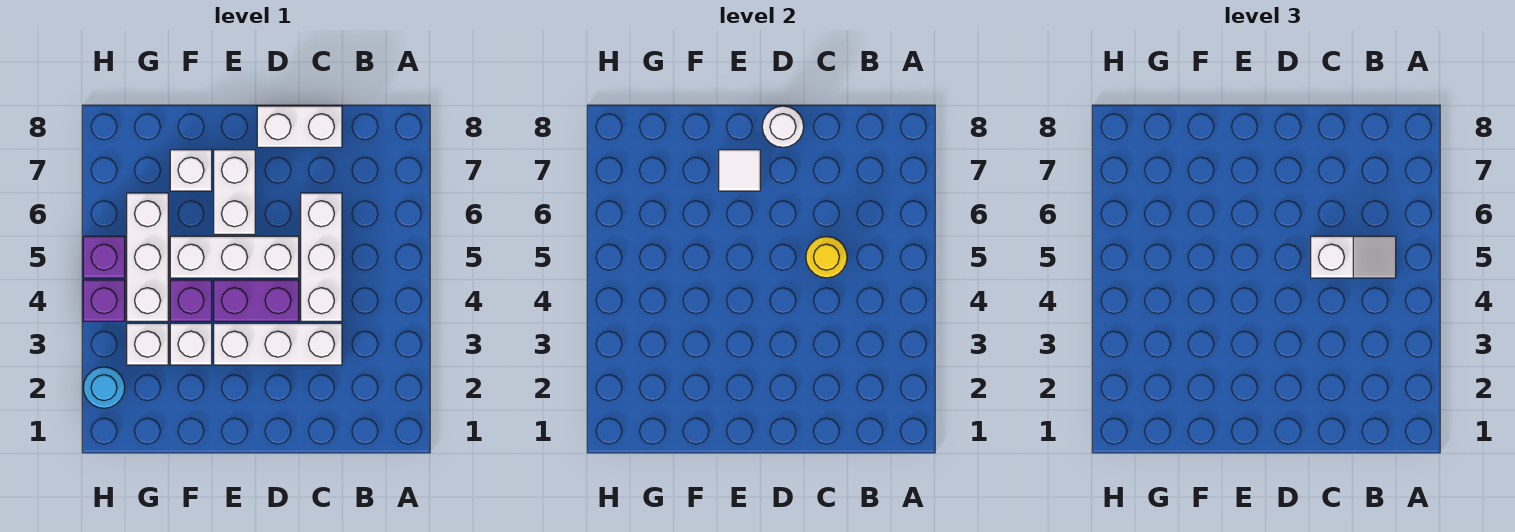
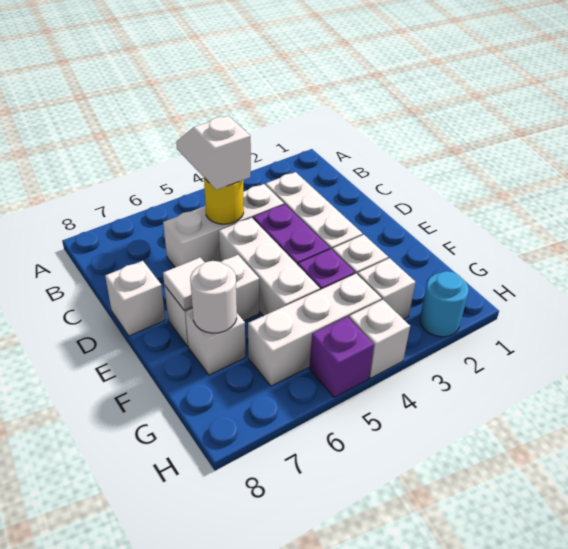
white brick C8:D8 level 1 -> white brick D8 level 1
white round brick D8 level 2 -> white round brick F7 level 2
purple brick H4 level 1 -> white brick H4 level 1

